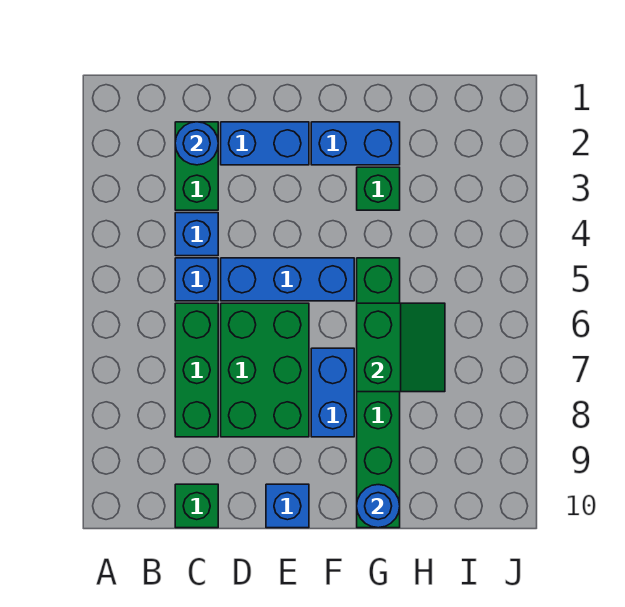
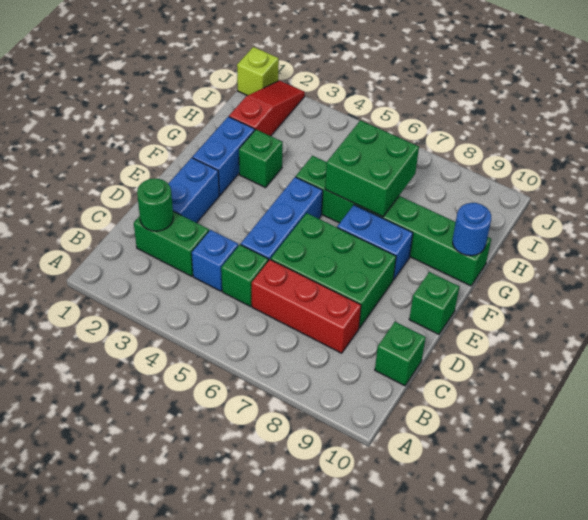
blue round brick C2 level 2 -> green round brick C2 level 2
blue brick C5 level 1 -> green brick C5 level 1
green brick C6:C8 level 1 -> red brick C6:C8 level 1
blue brick E10 level 1 -> green brick E10 level 1
green slope G6:H7 level 2 top G -> green brick G6:H7 level 2
none -> red slope H2:J2 level 1 top H
none -> lime brick J1 level 1

